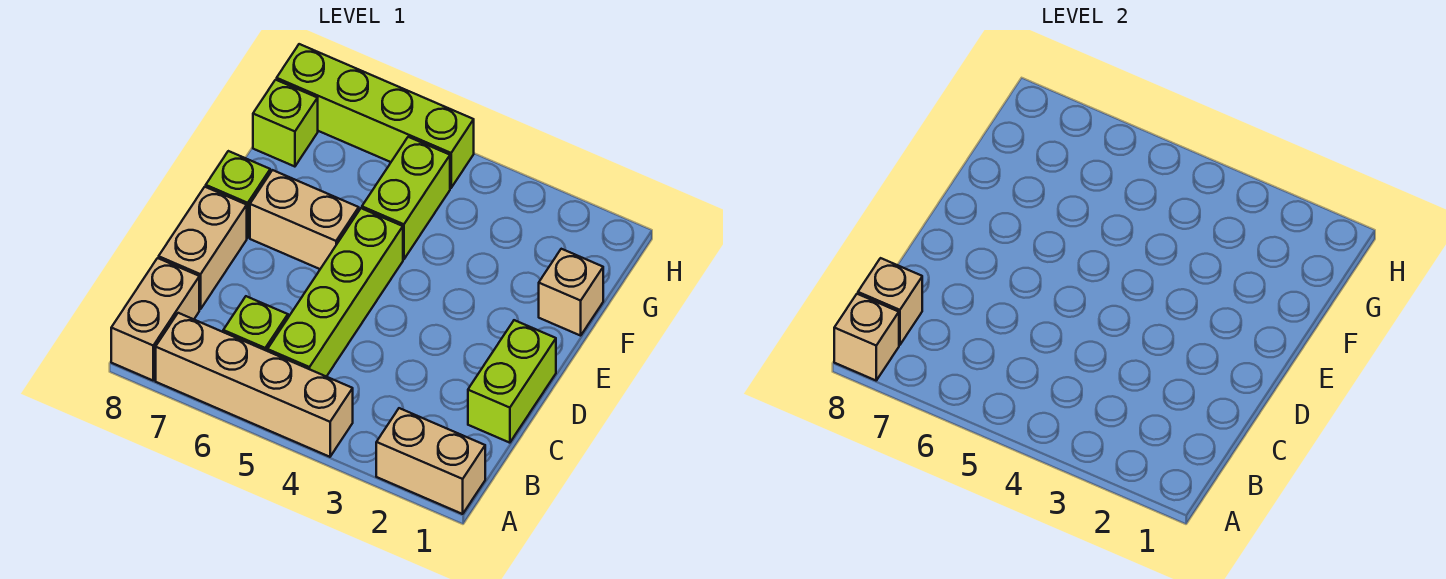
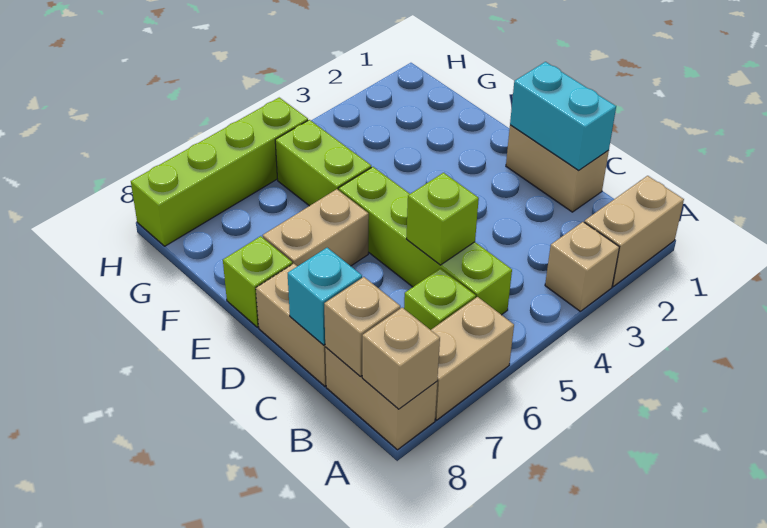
tan brick A4:A7 level 1 -> tan brick A6:A7 level 1
lime brick C1:D1 level 1 -> tan brick C1:D1 level 1
none -> cyan brick C1:D1 level 2
none -> cyan brick C8 level 2
tan brick F1 level 1 -> tan brick A3 level 1
lime brick G8 level 1 -> lime brick C5 level 2

